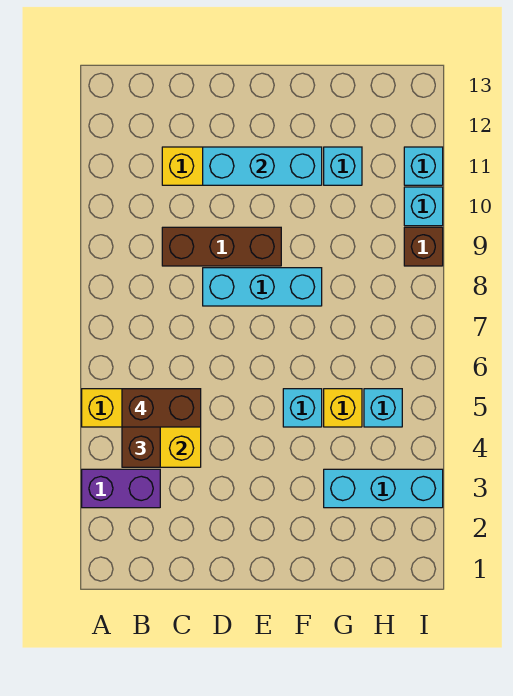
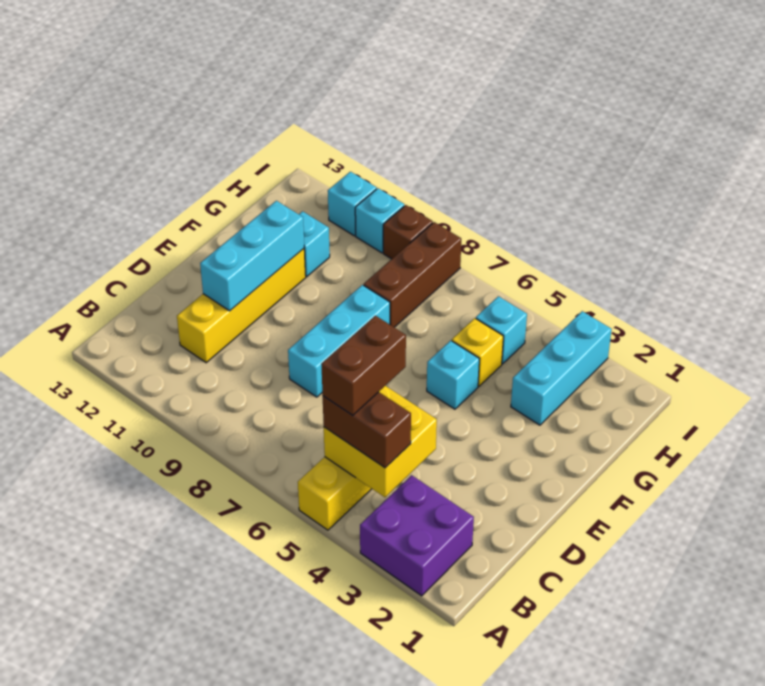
purple brick A3:B3 level 1 -> purple brick A2:B3 level 1
brown brick C9:E9 level 1 -> brown brick G8:I8 level 1

